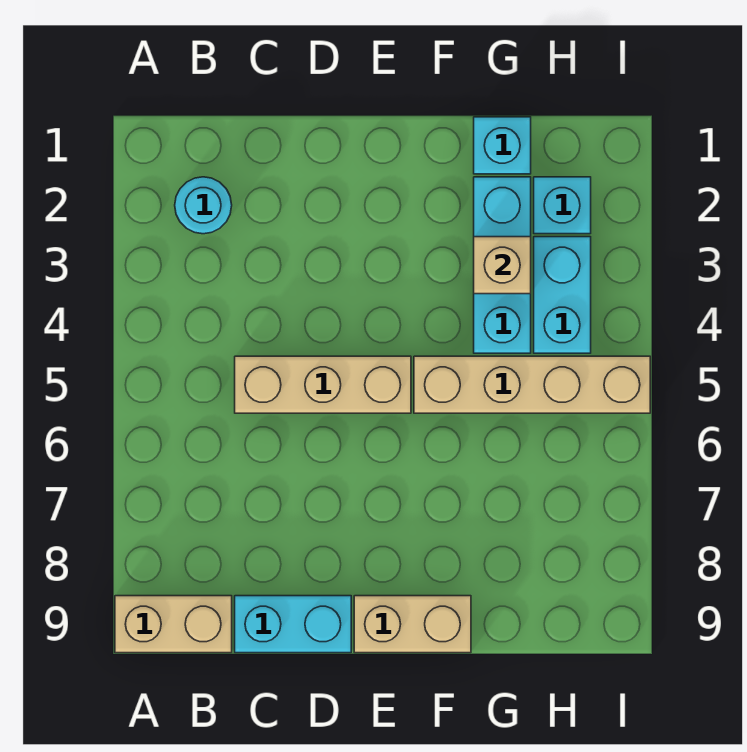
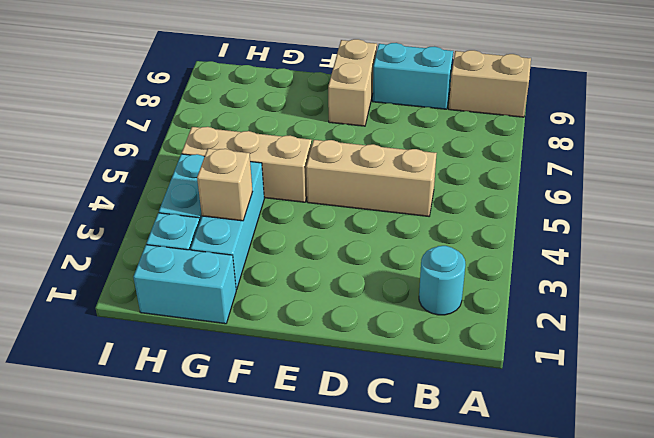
tan brick E9:F9 level 1 -> tan brick E8:E9 level 1
tan brick F5:I5 level 1 -> tan brick F5:H5 level 1
cyan brick G1 level 1 -> cyan brick G1:H1 level 1

